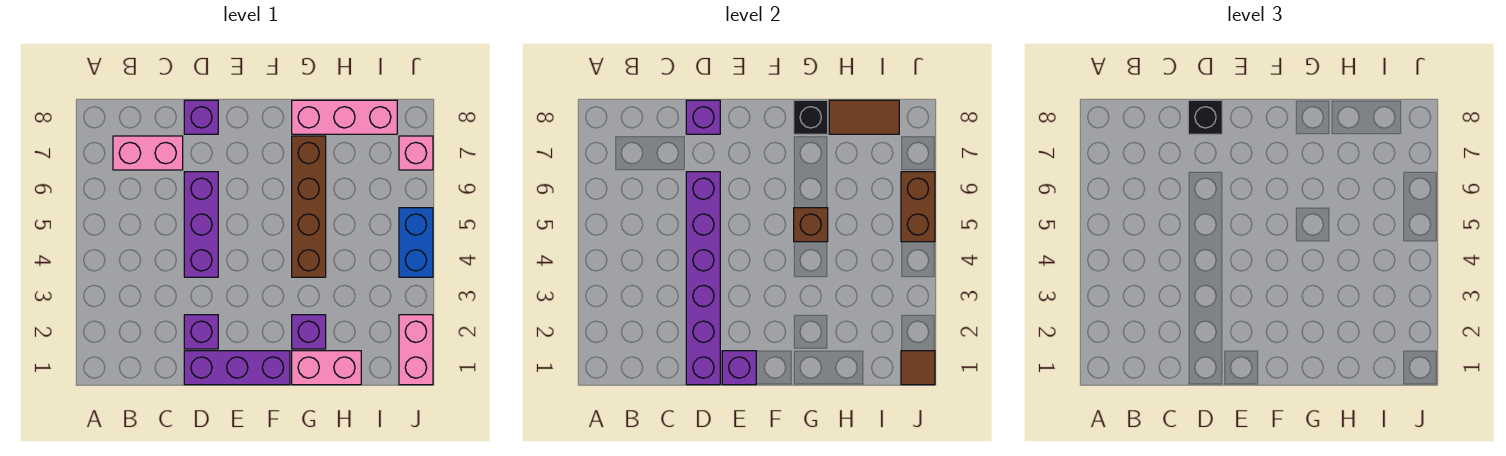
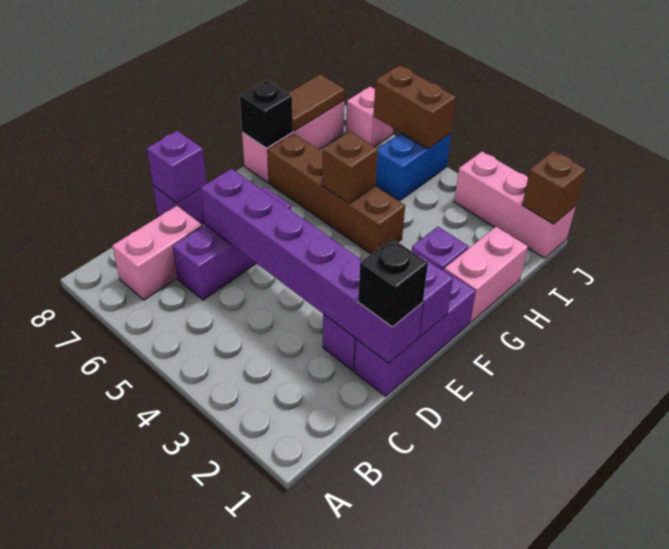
purple brick D4:D6 level 1 -> purple brick C6:E6 level 1
black brick D8 level 3 -> black brick D1 level 3
pink brick J1:J2 level 1 -> pink brick J1:J3 level 1
brown tile J1 level 2 -> brown brick J1 level 2
blue brick J4:J5 level 1 -> blue brick I5:J5 level 1

